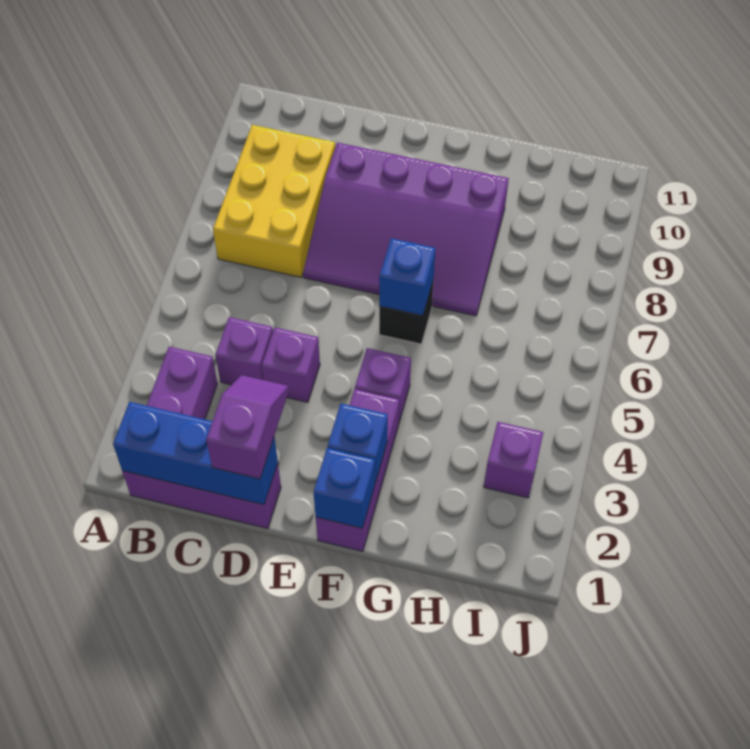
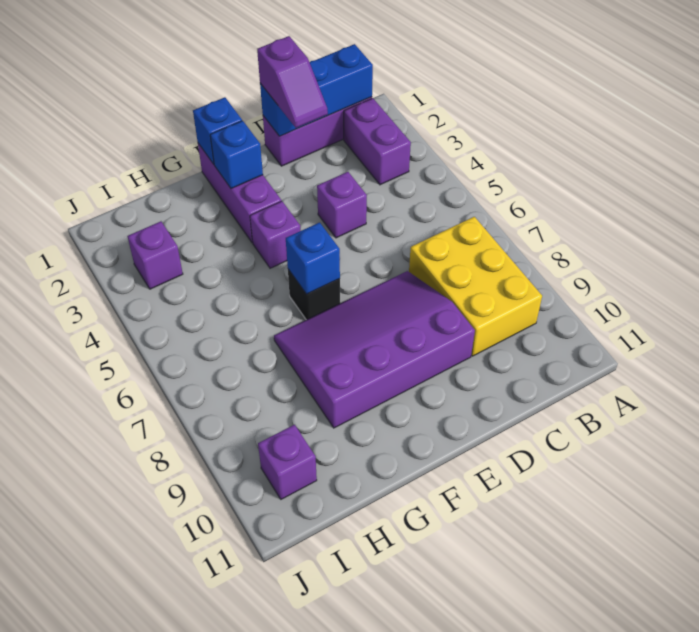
purple brick C4 level 1 -> purple brick I10 level 1

